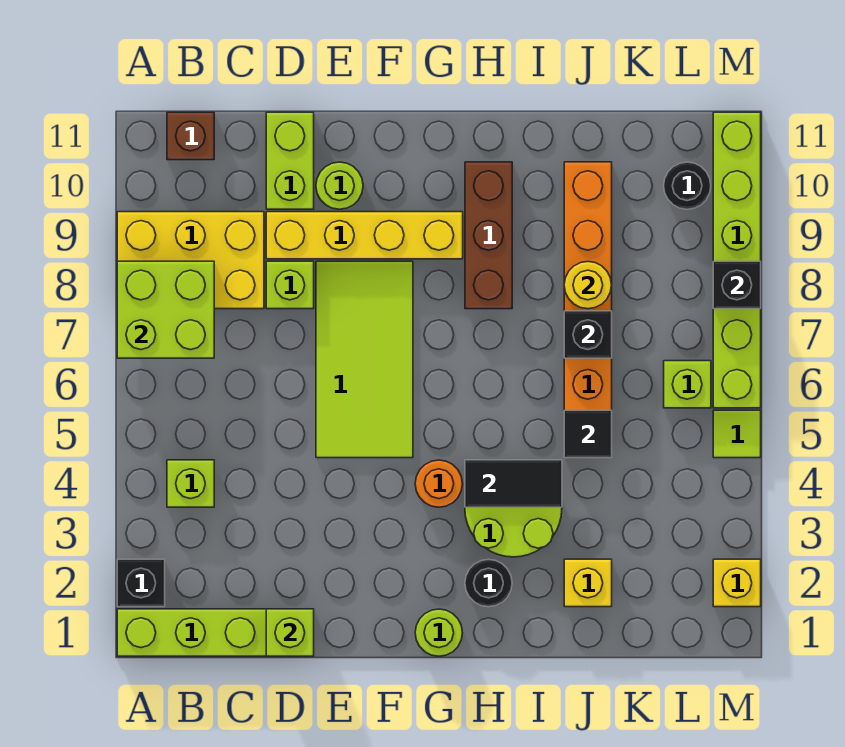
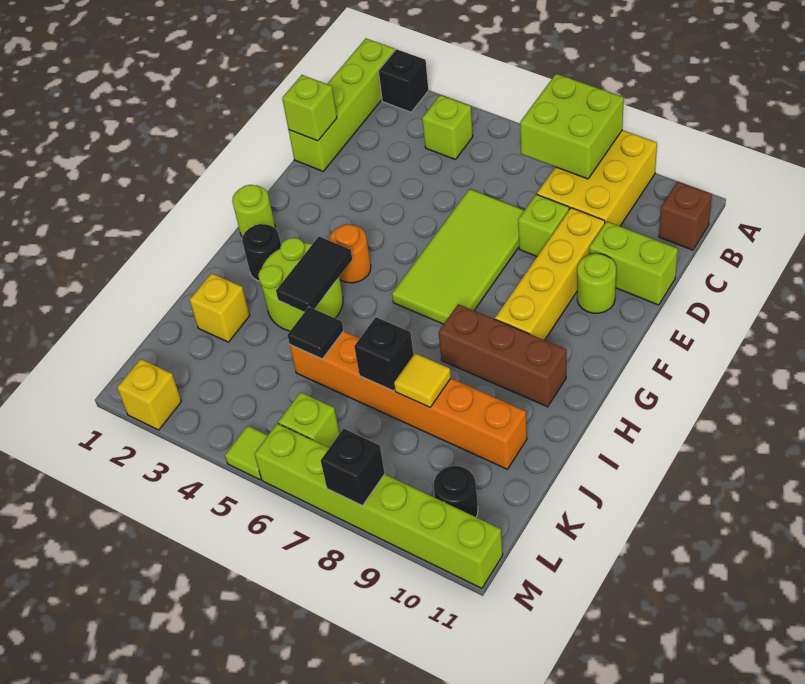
lime tile E5:F8 level 1 -> lime tile D6:G7 level 1
yellow round brick J8 level 2 -> yellow tile J8 level 2

